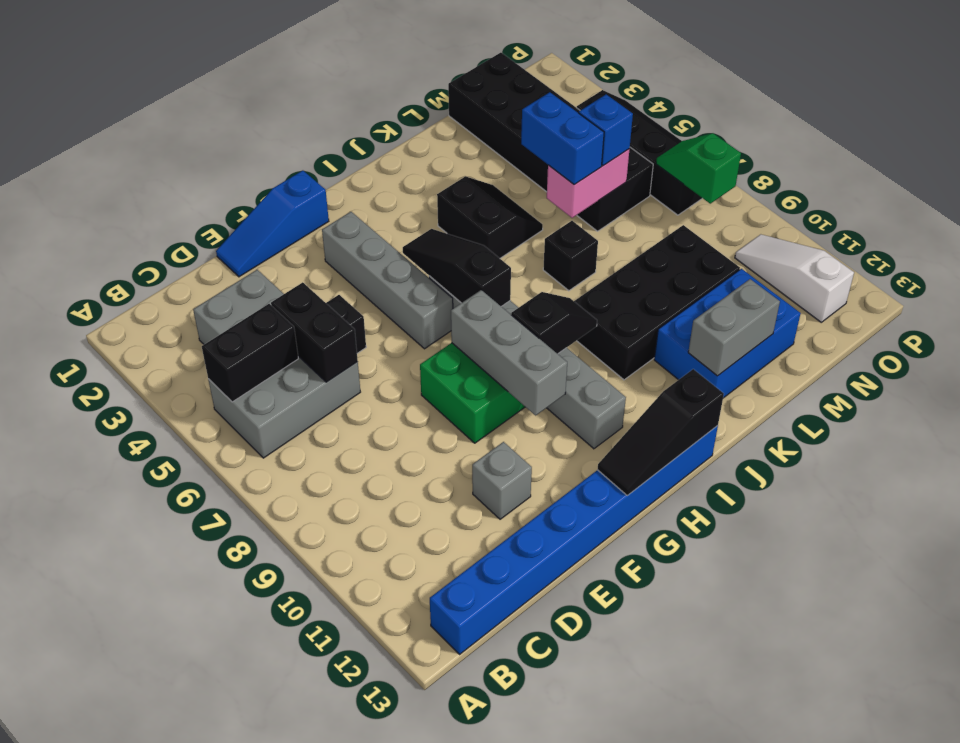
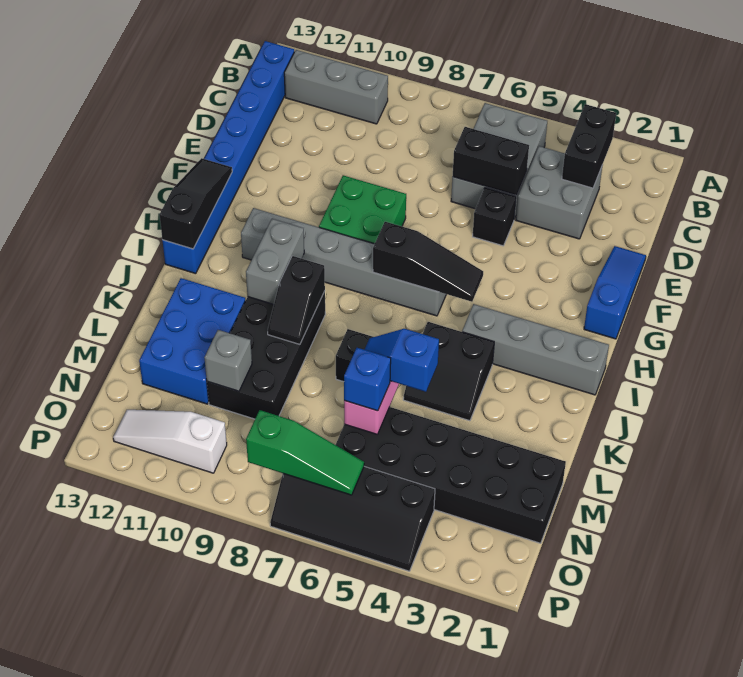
black brick B5:C5 level 2 -> black brick B3:C3 level 2
grey brick E11 level 1 -> grey brick M10 level 2
grey brick G3:G6 level 1 -> grey brick I1:I4 level 1
grey brick G8:G10 level 2 -> grey brick B10:B12 level 1
black slope H9:I9 level 2 top H -> black slope J9:K9 level 2 top J
grey brick K12:L12 level 2 -> grey brick I10:J10 level 2
blue brick L5:L6 level 3 -> blue slope L5:L6 level 3 top 5
green slope O7:O8 level 2 top 8 -> green slope O6:O8 level 2 top 8
white slope O10:O12 level 1 top 12 -> white slope O10:O12 level 1 top 10

